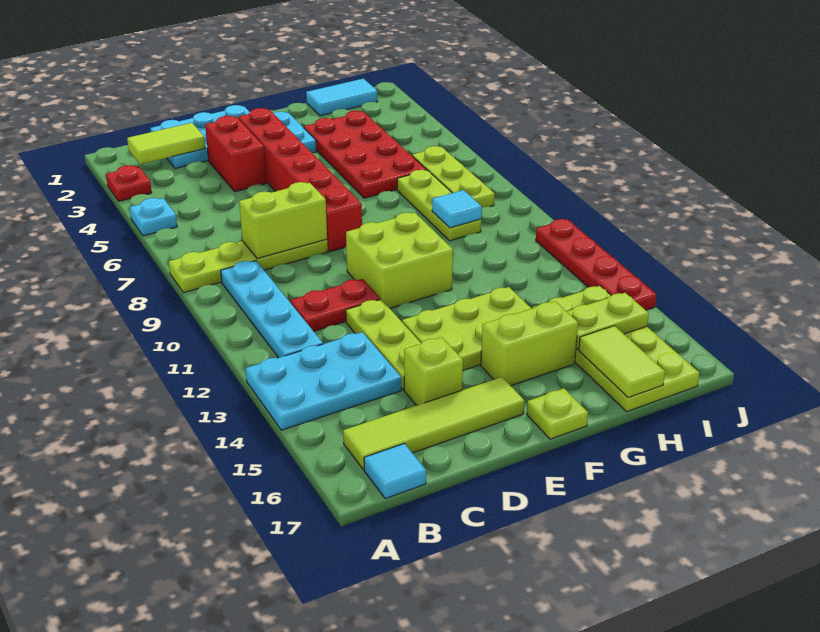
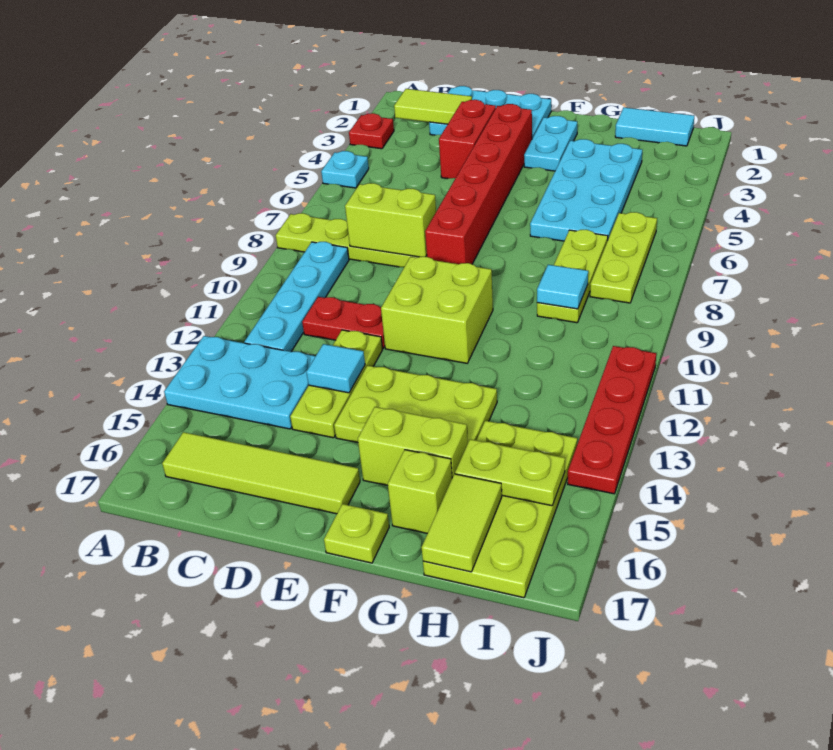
cyan tile B17 level 1 -> cyan tile D13 level 2
lime brick D15 level 1 -> lime brick G16 level 1
red plate G3:H6 level 1 -> cyan plate G3:H6 level 1

